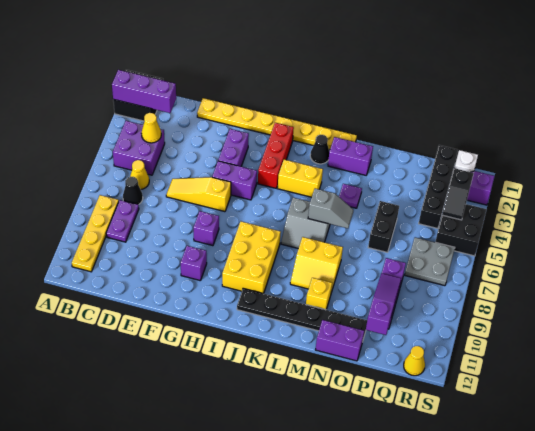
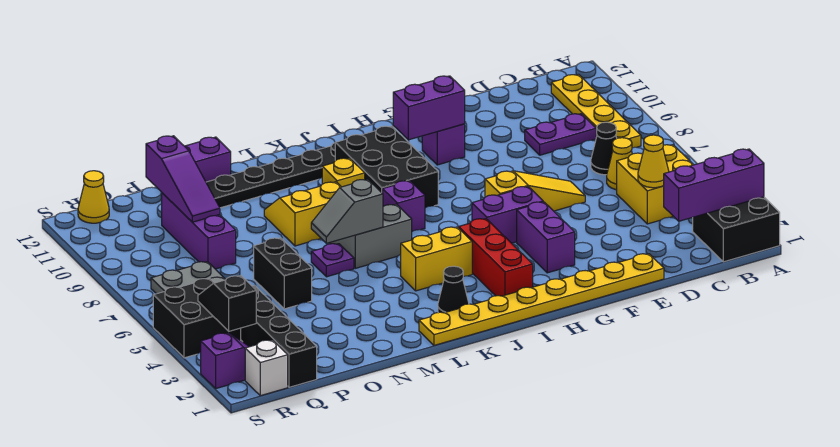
purple brick B4:C5 level 1 -> yellow brick B4:C5 level 1
purple plate C8:C9 level 1 -> purple plate C9:D9 level 1
purple brick G8 level 1 -> purple brick J7 level 1
yellow brick I8:J10 level 1 -> black brick I8:J10 level 1
purple brick L2:M2 level 1 -> purple brick G10:H10 level 2
purple plate M4 level 1 -> purple plate M6 level 1
yellow brick M10 level 1 -> yellow brick K9 level 1

